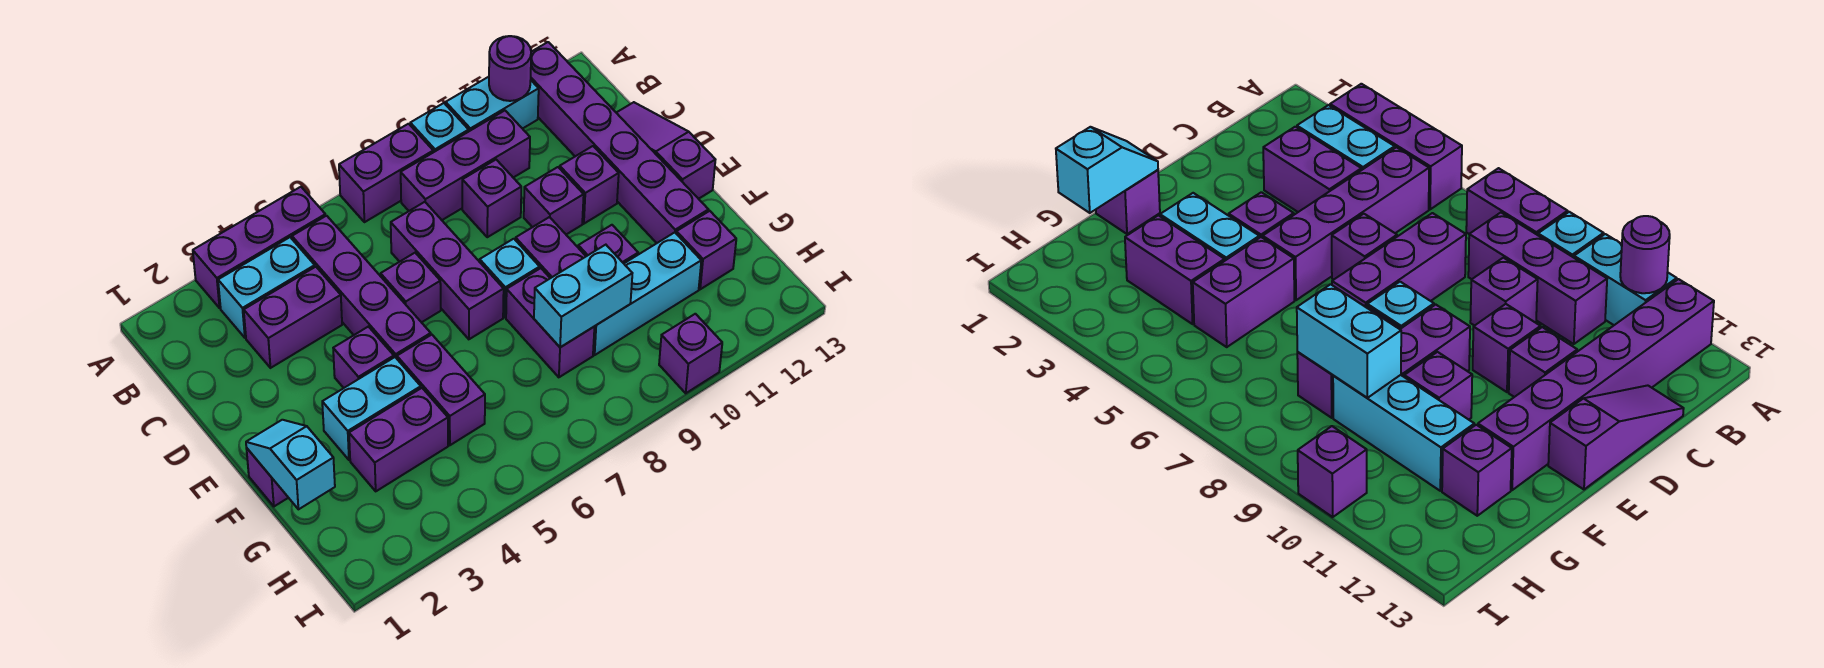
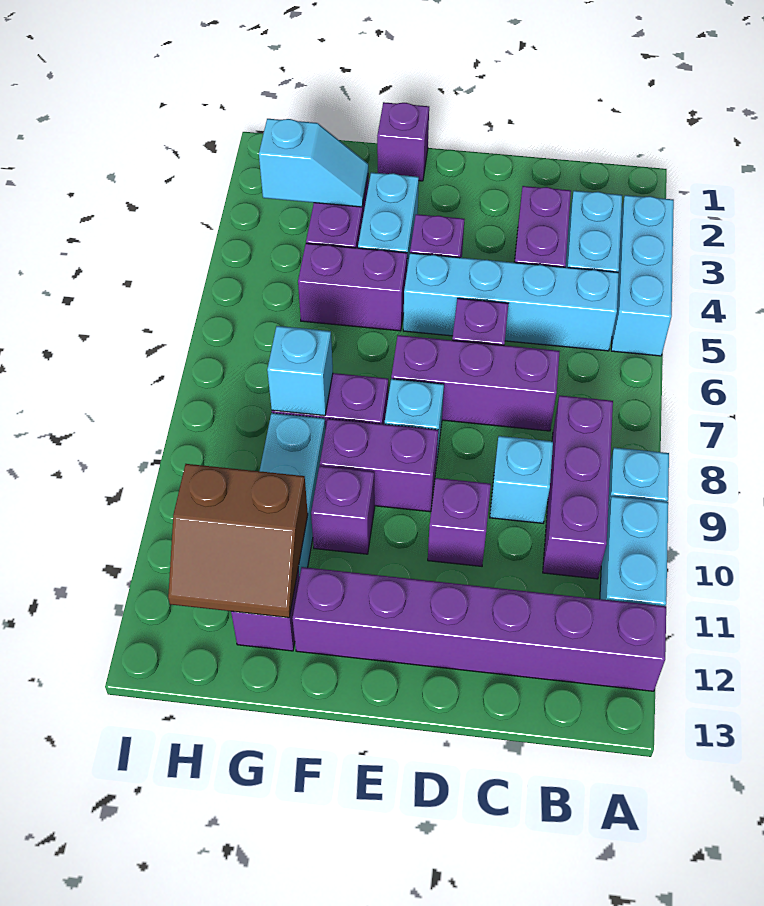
purple brick A3:A5 level 1 -> cyan brick A3:A5 level 1
purple brick A7:A8 level 1 -> none
purple round brick A11 level 2 -> none
purple brick B5:E5 level 1 -> cyan brick B5:E5 level 1
purple brick C9 level 1 -> cyan brick C9 level 1
purple slope C13:E13 level 1 top E -> none
purple brick D11 level 1 -> none
cyan slope F1:G1 level 2 top G -> cyan slope G3:H3 level 2 top H
cyan brick G8:G9 level 2 -> cyan brick G8 level 2
none -> brown slope G11:H12 level 2 top 11
purple brick I10 level 1 -> none

